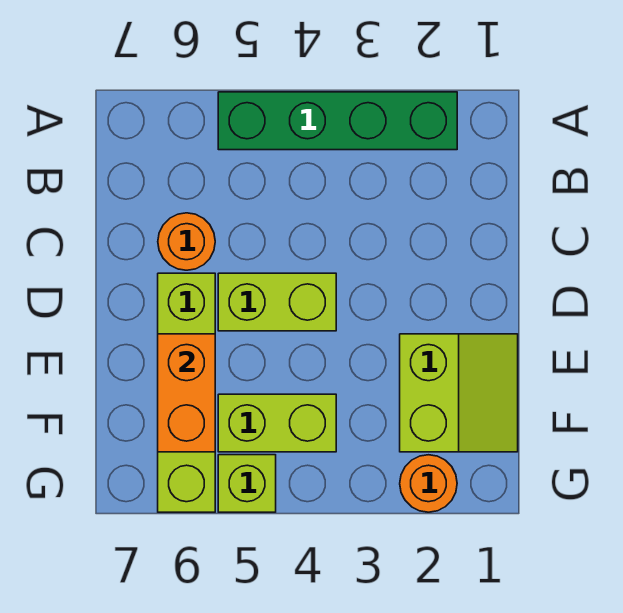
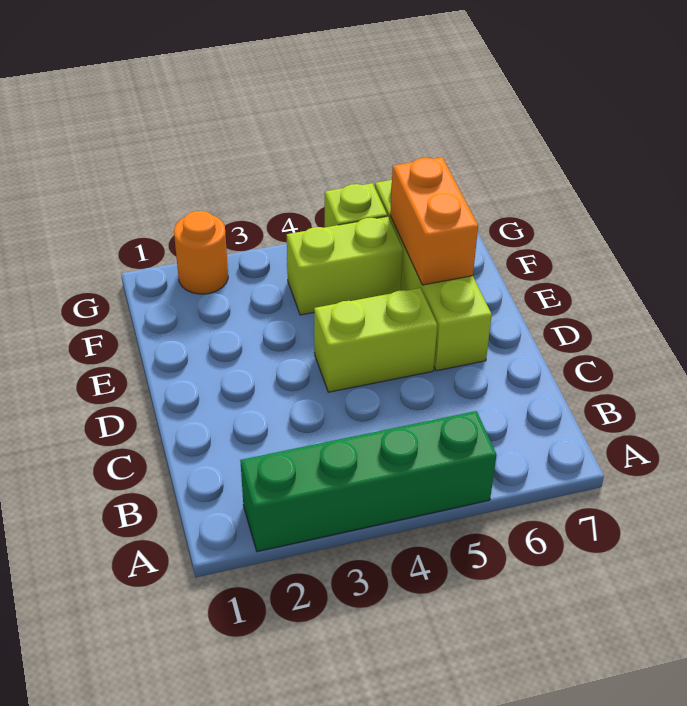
orange round brick C6 level 1 -> none
lime slope E1:F2 level 1 top 2 -> none

